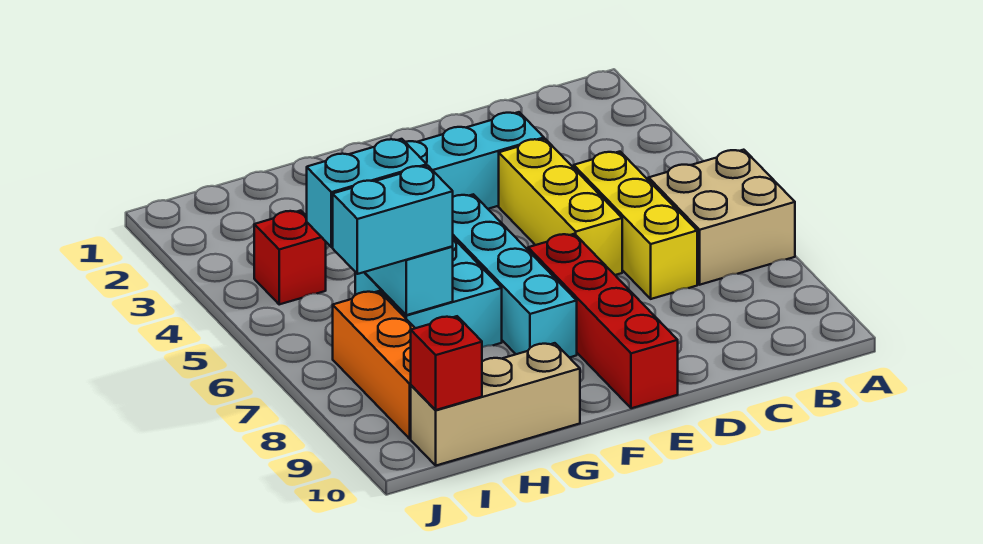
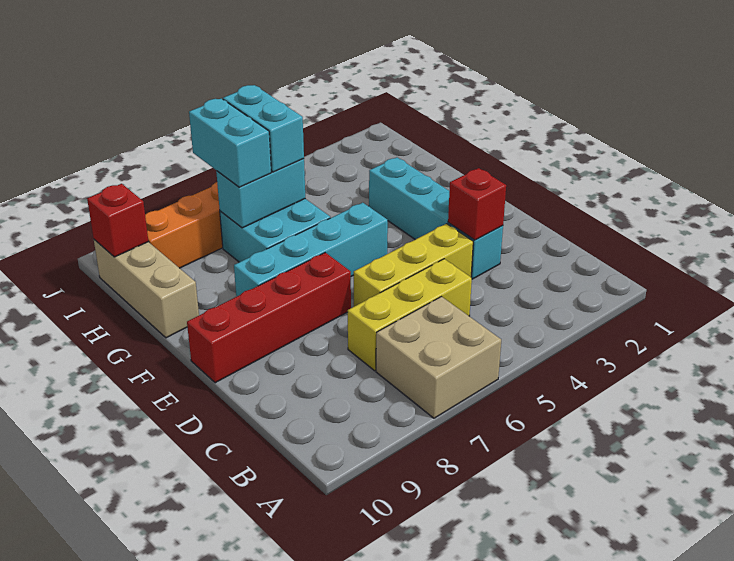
red brick I4 level 1 -> red brick D3 level 2

